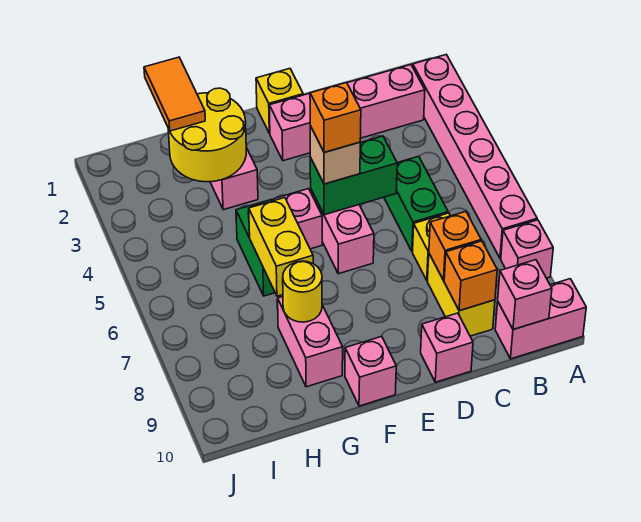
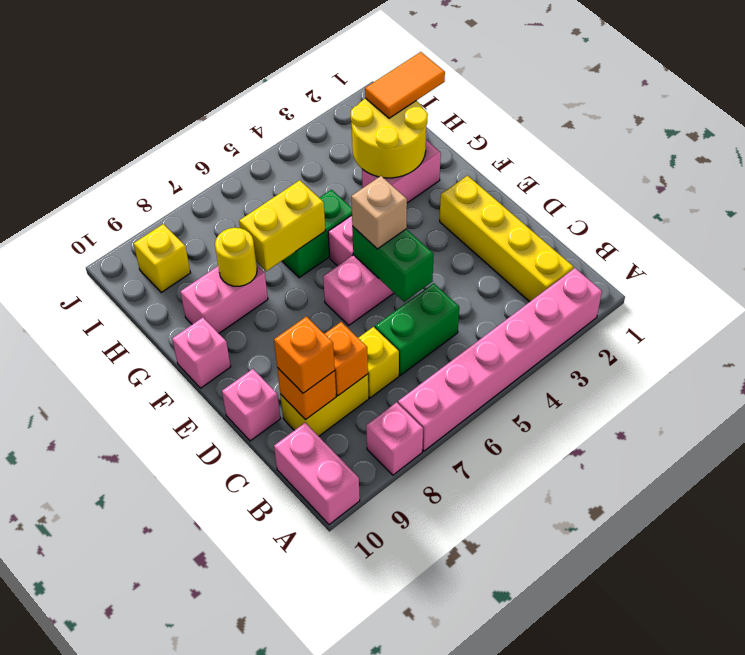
pink brick B2:E2 level 1 -> yellow brick B2:E2 level 1
pink brick B10 level 2 -> none
yellow brick E1 level 1 -> yellow brick I9 level 1
orange brick E5 level 4 -> orange brick C9 level 3

